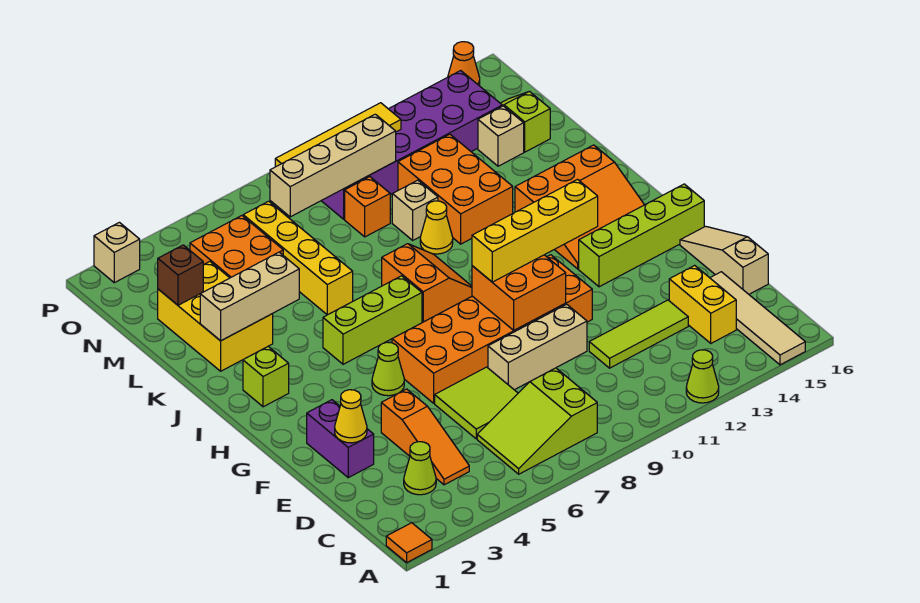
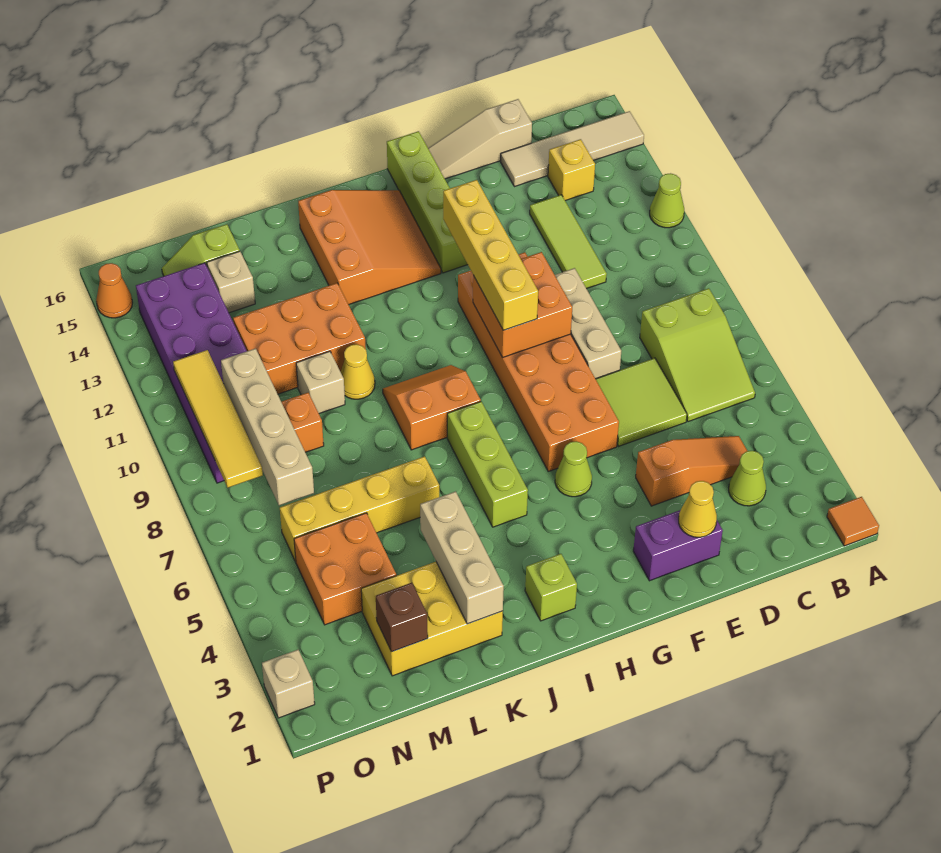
yellow brick C14:D14 level 1 -> yellow brick C14 level 1

